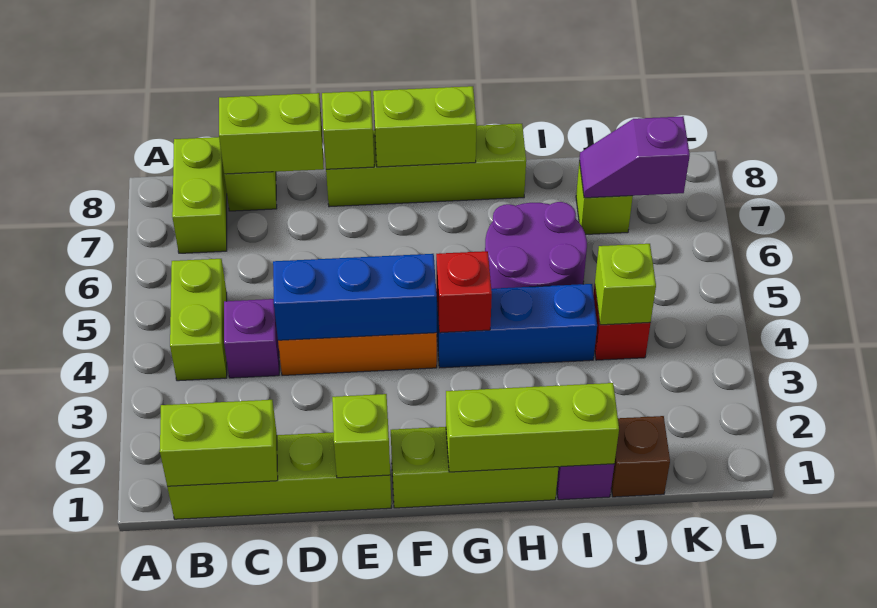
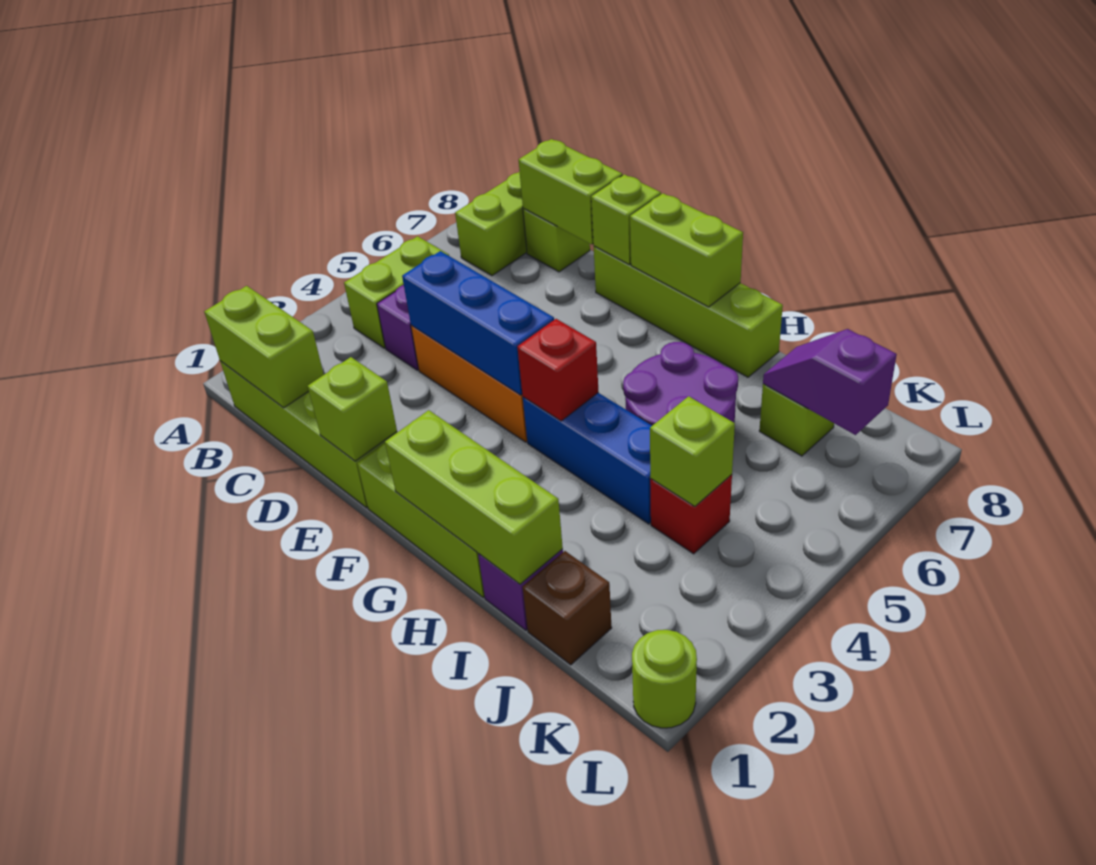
none -> lime round brick L1 level 1

